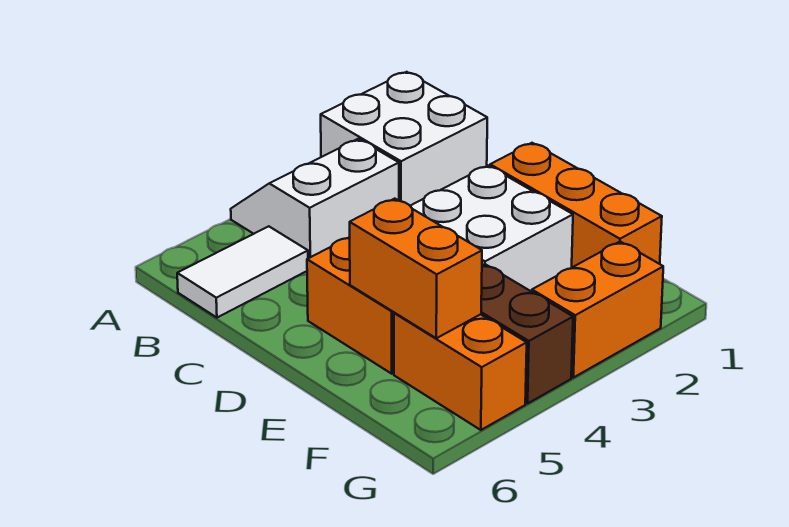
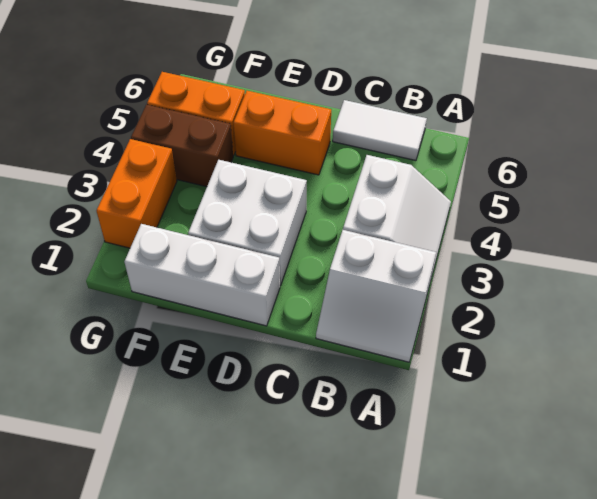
white brick A1:B2 level 1 -> white slope A1:B2 level 1 top 2
white tile B5:B6 level 1 -> white tile B6:C6 level 1
orange brick D1:F1 level 1 -> white brick D1:F1 level 1
orange brick E5:F5 level 2 -> none

